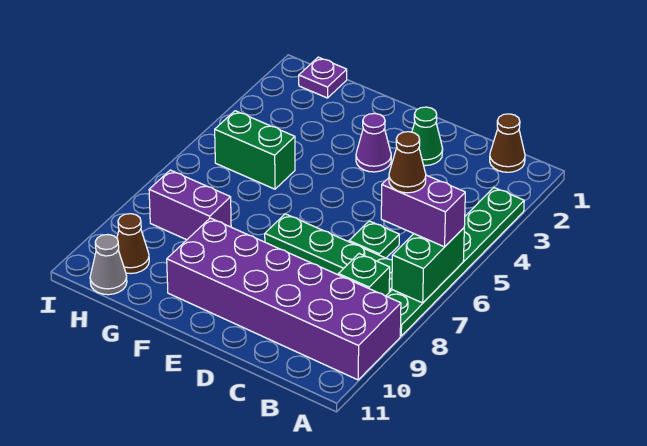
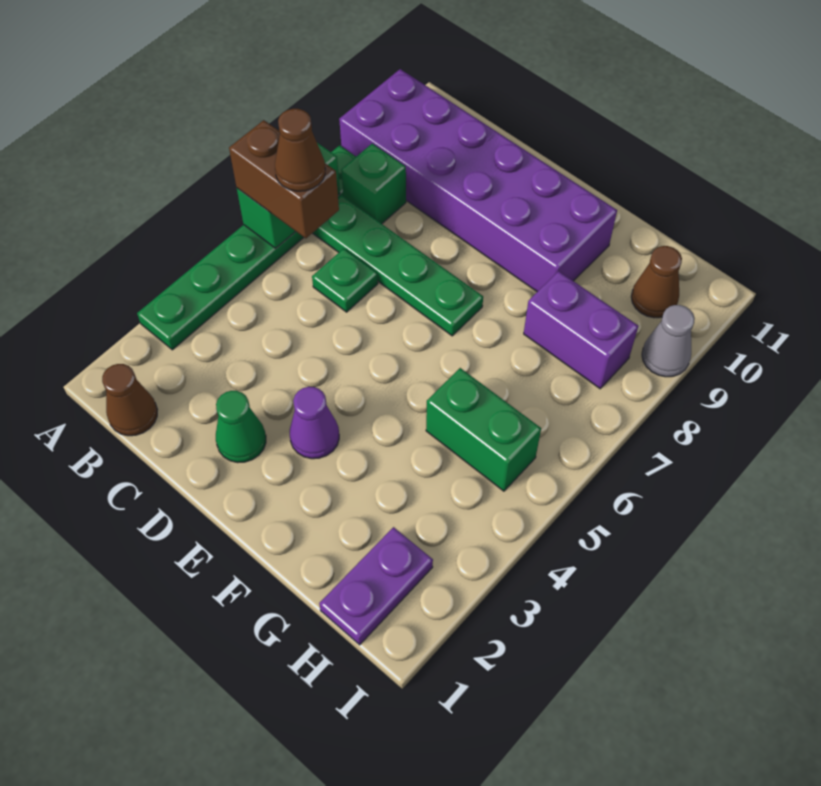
purple brick A6:B6 level 3 -> brown brick A6:B6 level 3
purple plate H1 level 1 -> purple plate H1:H2 level 1
grey cone H11 level 1 -> grey cone I9 level 1

